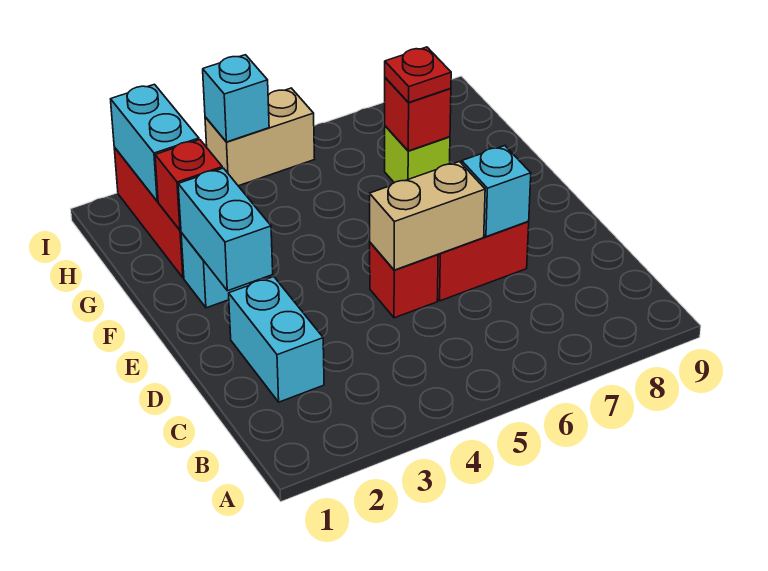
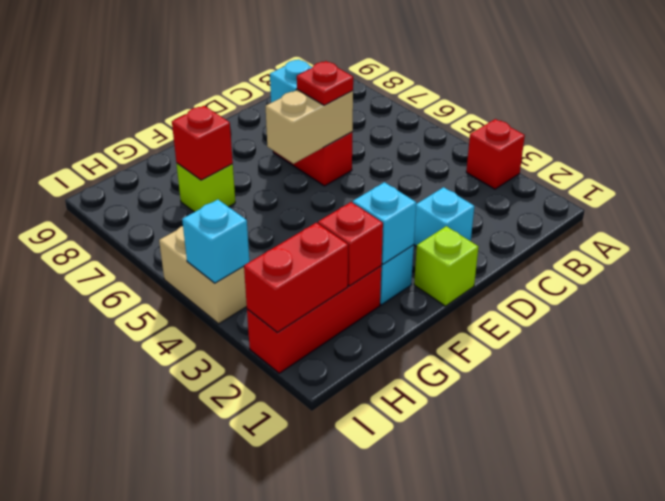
cyan brick C2:D2 level 1 -> cyan brick D2 level 1
red brick D5 level 1 -> red brick A3 level 1
tan brick D5:D6 level 2 -> tan brick D6:E6 level 2
none -> lime brick E1 level 1
cyan brick E2:F2 level 2 -> cyan brick F2 level 2
red plate G7 level 3 -> red plate D6 level 3
cyan brick H2:I2 level 2 -> red brick H2:I2 level 2

